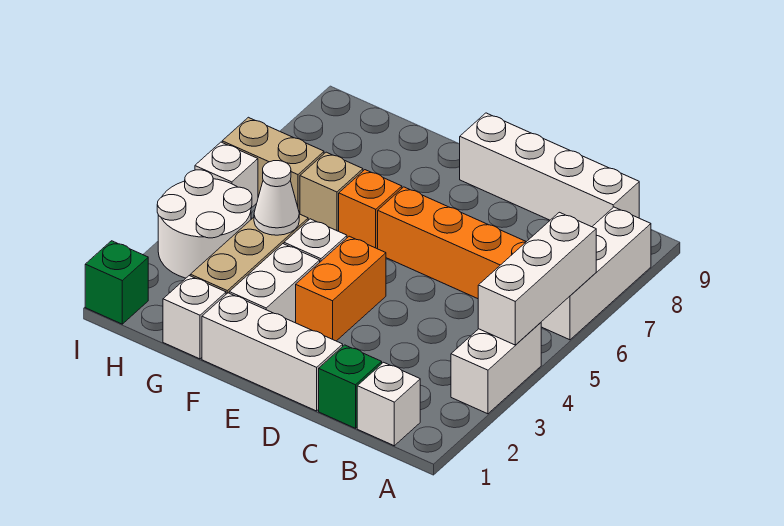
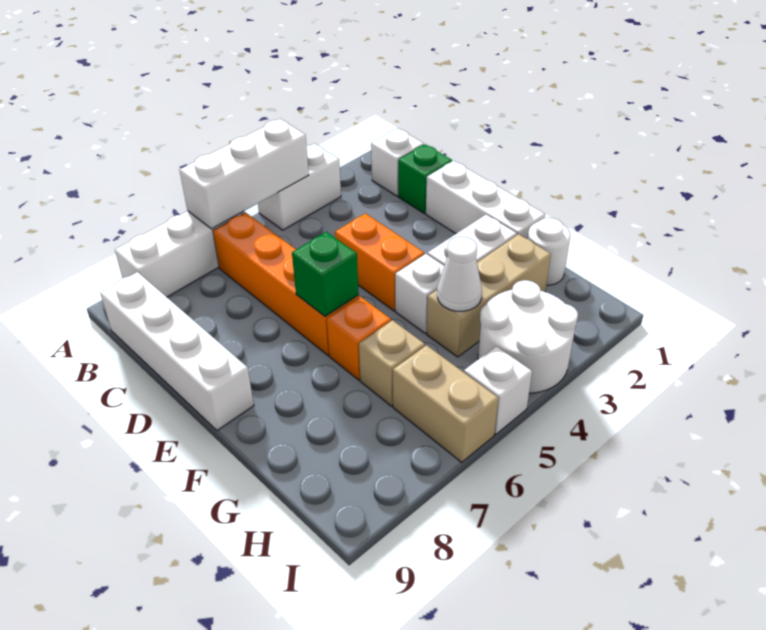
orange brick E3:E4 level 1 -> orange brick D4:E4 level 1
white brick G1 level 1 -> white round brick G1 level 1
green brick I1 level 1 -> green brick E6 level 2

